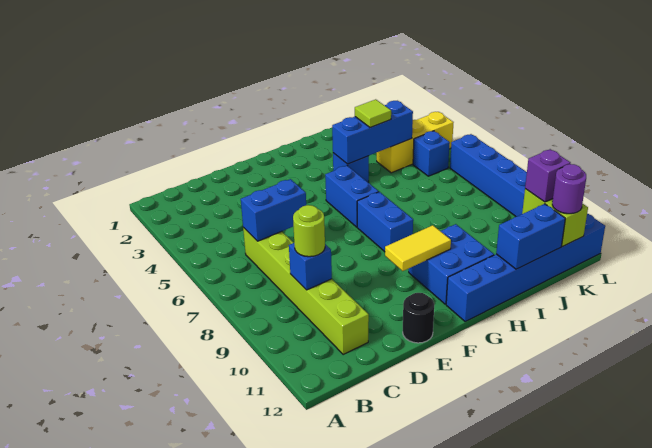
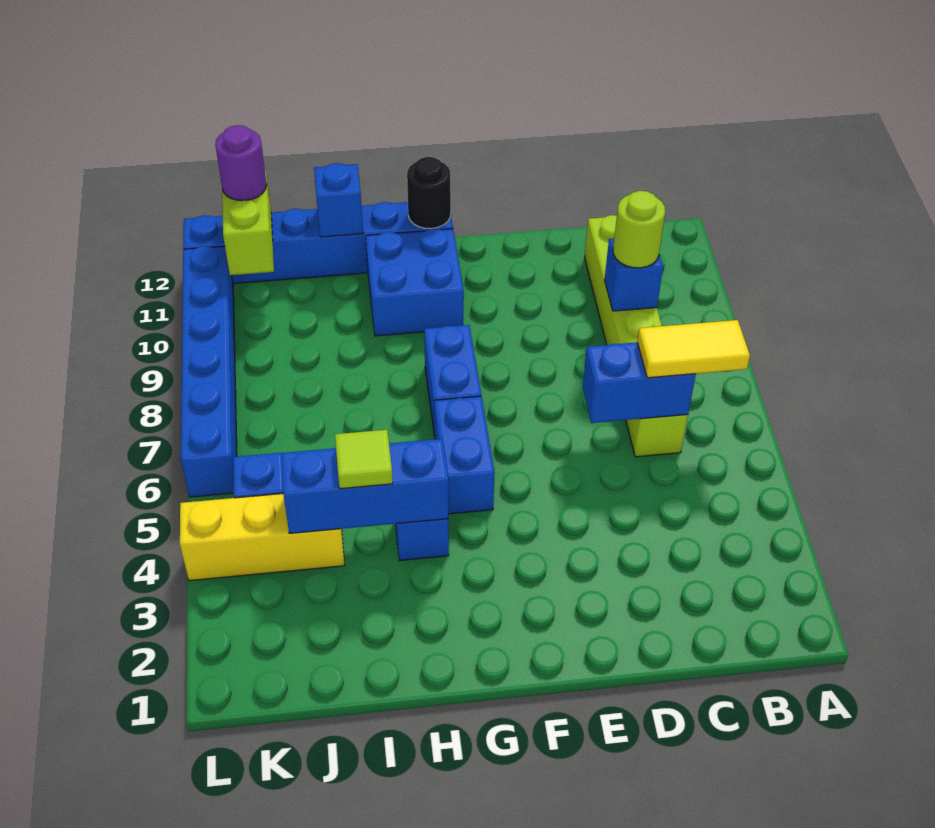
black round brick E12 level 1 -> black round brick G12 level 2
yellow tile F10:G10 level 2 -> yellow tile B6:C6 level 3
blue brick I12:J12 level 2 -> blue brick I12 level 2
purple brick K11 level 3 -> none

